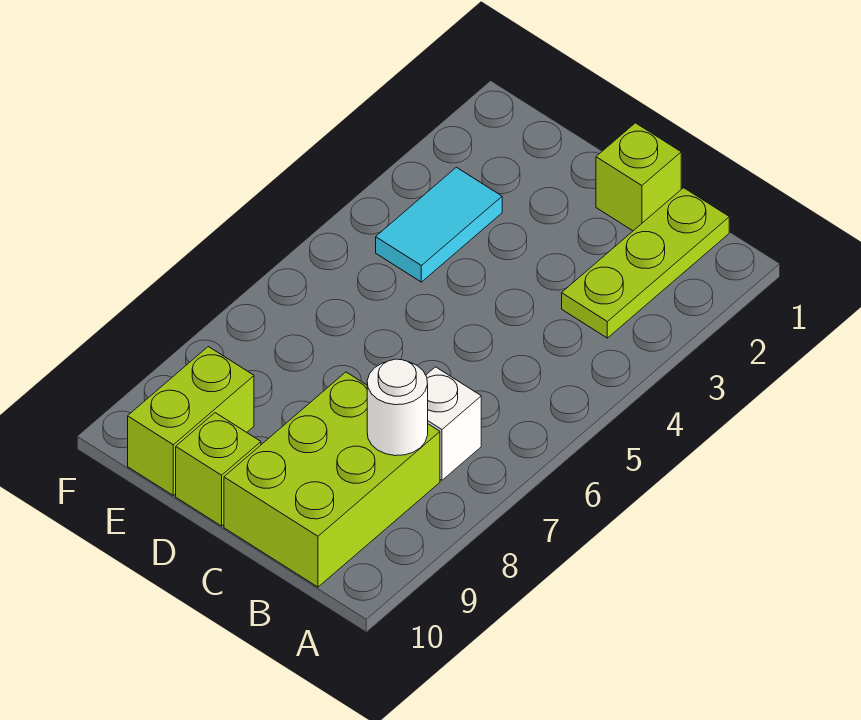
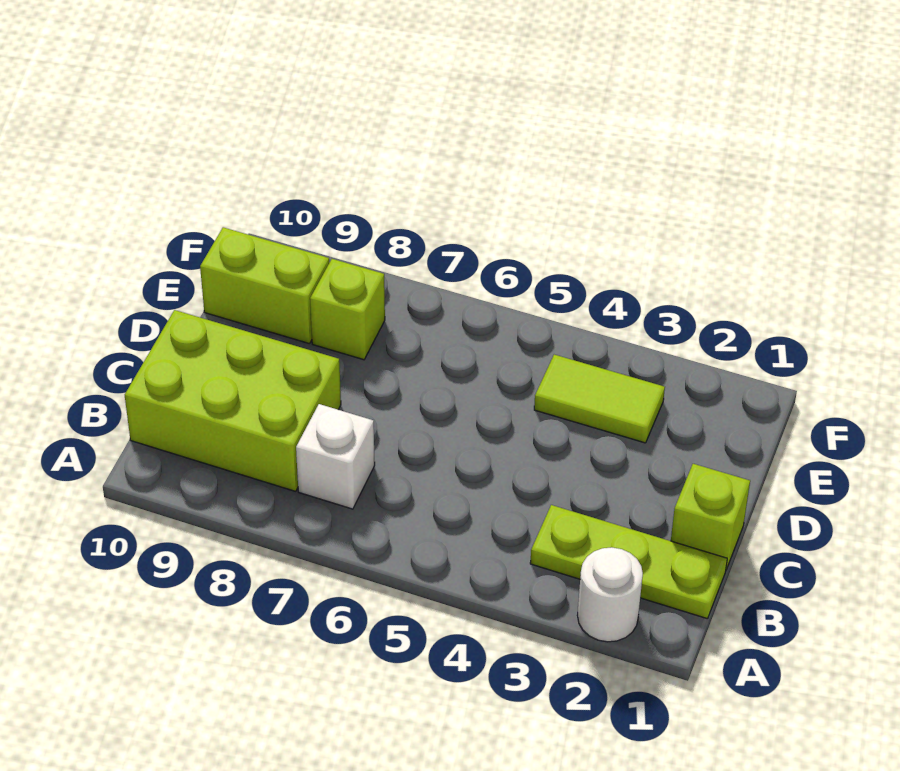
white round brick B8 level 2 -> white round brick A2 level 1
lime brick D10 level 1 -> lime brick E8 level 1
cyan tile E3:E4 level 1 -> lime tile E3:E4 level 1

